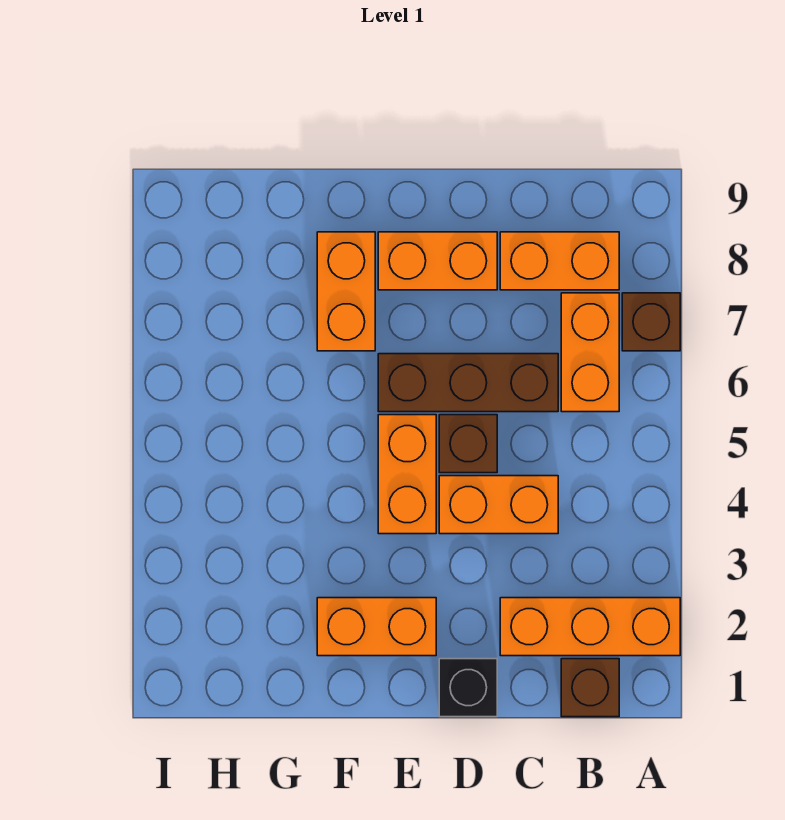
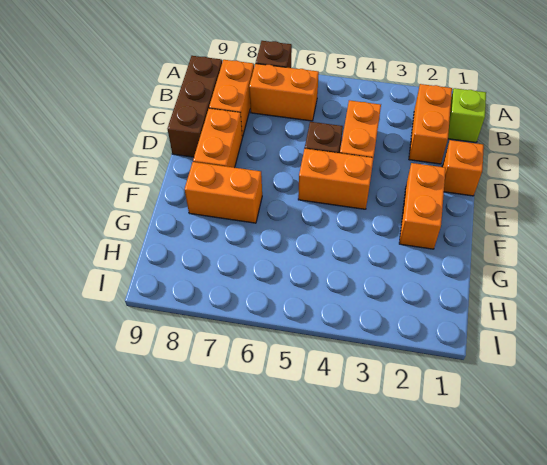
orange brick A2:C2 level 1 -> orange brick B2:C2 level 1
brown brick B1 level 1 -> lime brick B1 level 1
brown brick C6:E6 level 1 -> brown brick B9:D9 level 1
black brick D1 level 1 -> orange brick D1 level 1

